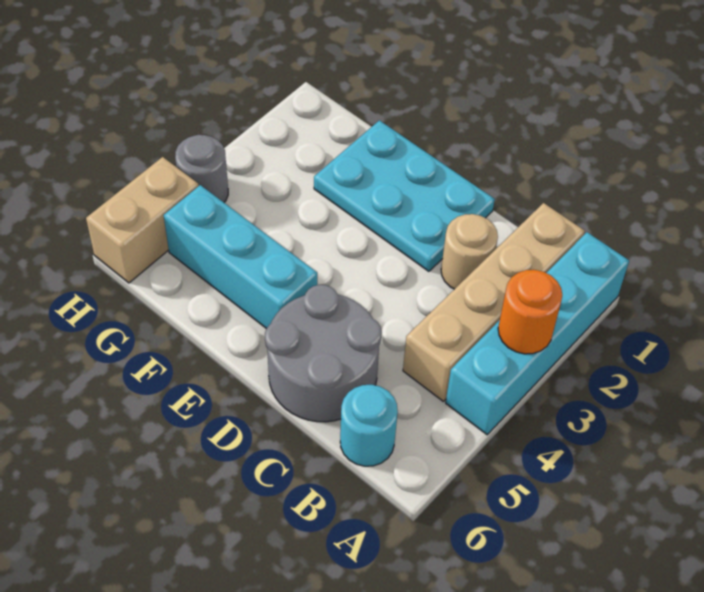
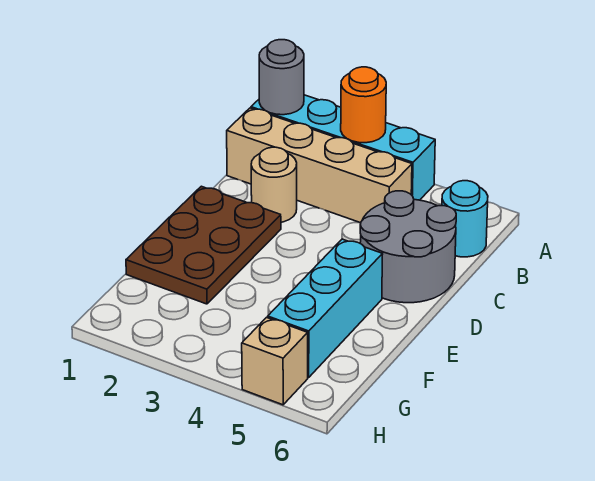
cyan plate D1:F2 level 1 -> brown plate D1:F2 level 1
grey round brick H4 level 1 -> grey round brick A1 level 2
tan brick H5:H6 level 1 -> tan brick H5 level 1

